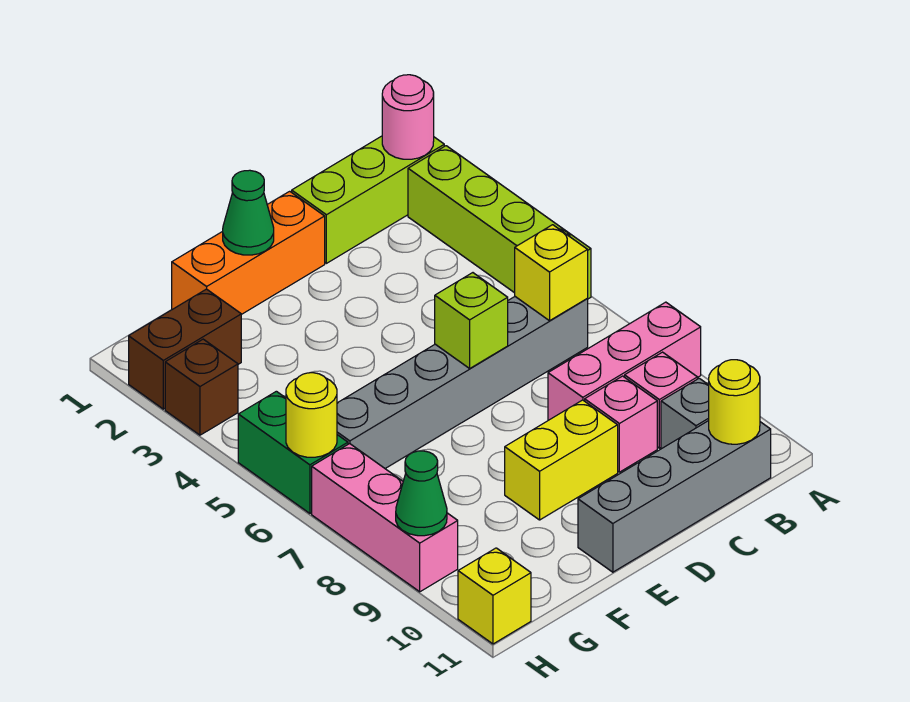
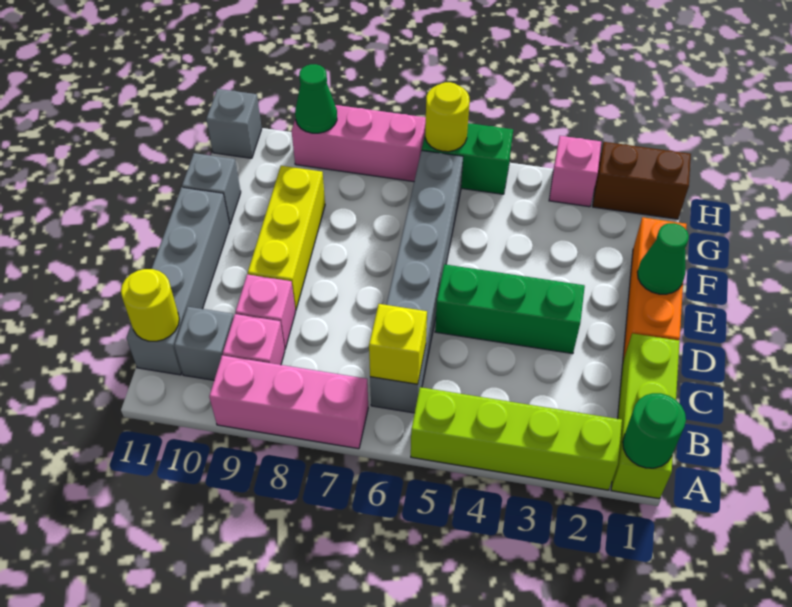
pink round brick A1 level 2 -> green round brick A1 level 2
pink brick A8:C8 level 1 -> pink brick A7:A9 level 1
none -> green brick D3:D5 level 1
lime brick D6 level 2 -> none
yellow brick D9:E9 level 1 -> yellow brick D9:F9 level 1
none -> grey brick F11 level 1
brown brick G2:H2 level 1 -> brown brick H1:H2 level 1
brown brick H3 level 1 -> pink brick H3 level 1
yellow brick H11 level 1 -> grey brick H11 level 1

